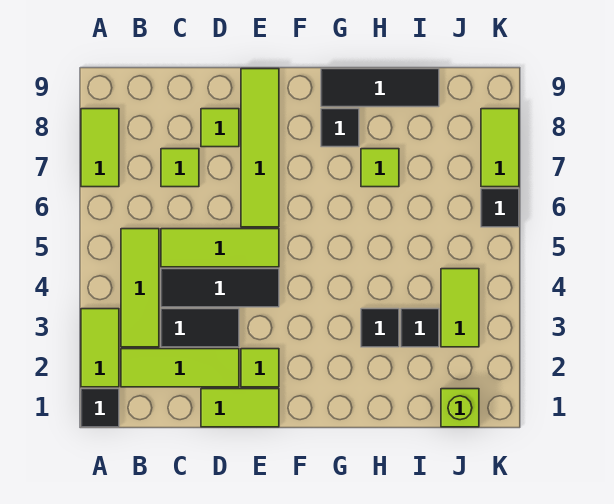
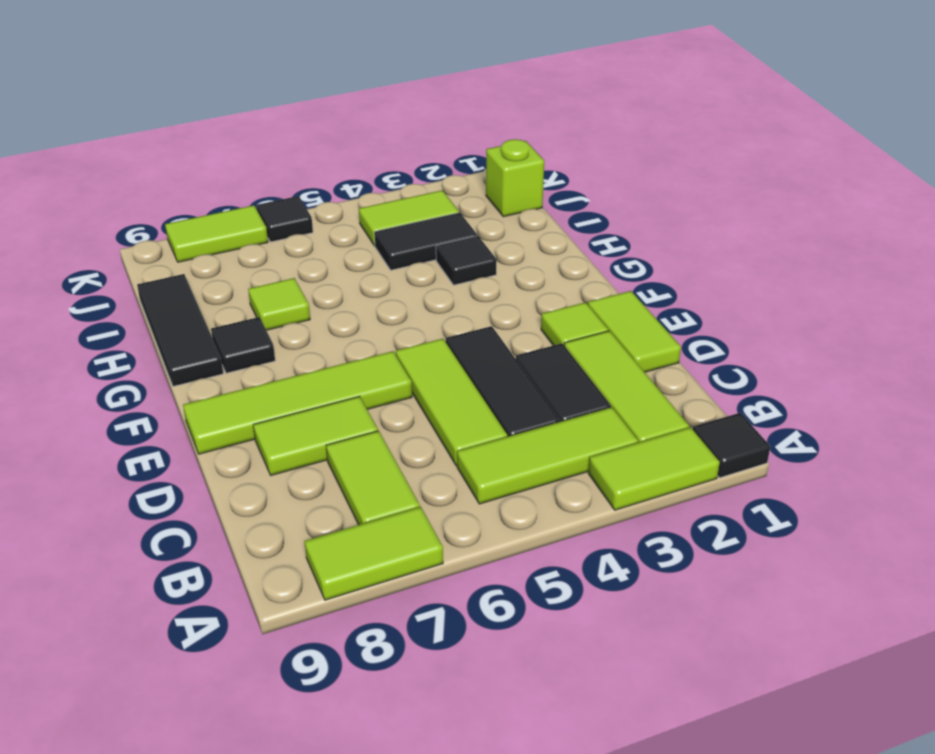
lime tile C7 level 1 -> lime tile B7:C7 level 1
lime tile D8 level 1 -> lime tile D7:D8 level 1
black tile I3 level 1 -> black tile I3:I4 level 1

